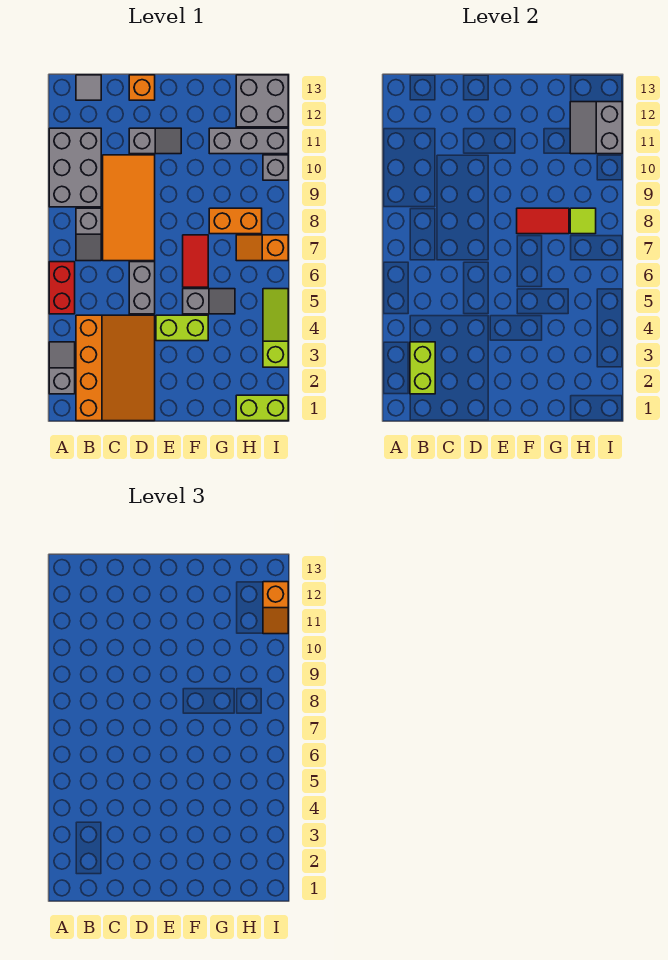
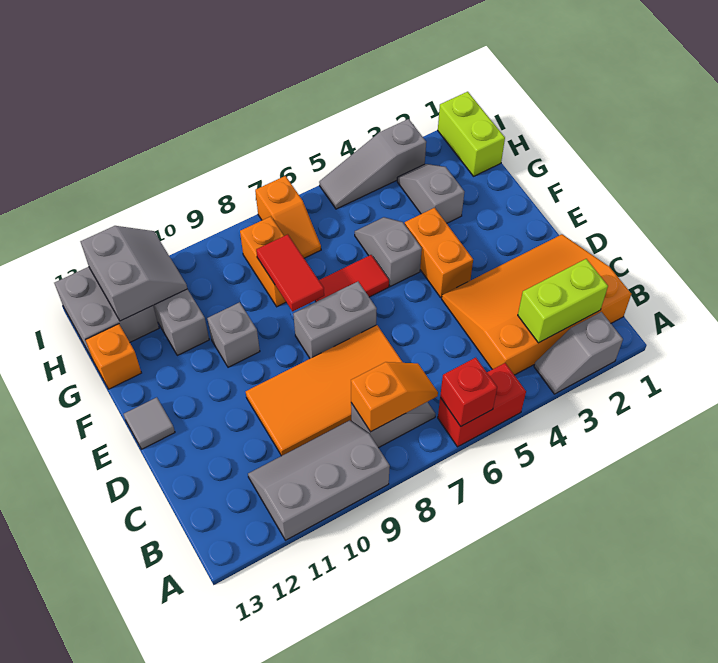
none -> red brick A6 level 2
grey brick A9:B11 level 1 -> grey slope A9:B11 level 1 top A
grey tile B13 level 1 -> grey tile E13 level 1
grey brick D5:D6 level 1 -> grey brick E7:E8 level 1
grey slope D11:E11 level 1 top D -> grey slope G3:H3 level 1 top G
orange brick D13 level 1 -> orange brick G13 level 1
lime brick E4:F4 level 1 -> orange brick E4:F4 level 1
lime tile H8 level 2 -> none
grey slope H11:I12 level 2 top I -> grey slope H11:I12 level 2 top 12
lime slope I3:I5 level 1 top 3 -> grey slope I3:I5 level 1 top 3
grey brick I10 level 1 -> grey brick F10 level 1
orange slope I11:I12 level 3 top 12 -> orange slope B7:B8 level 2 top 8

